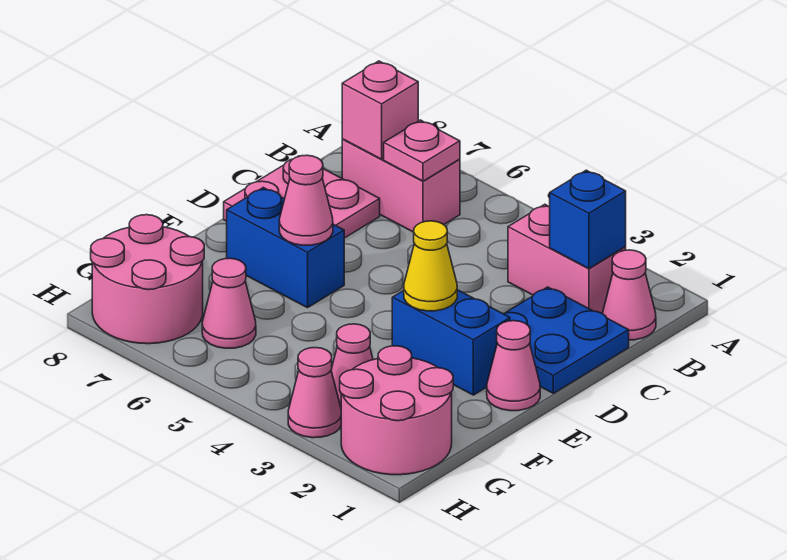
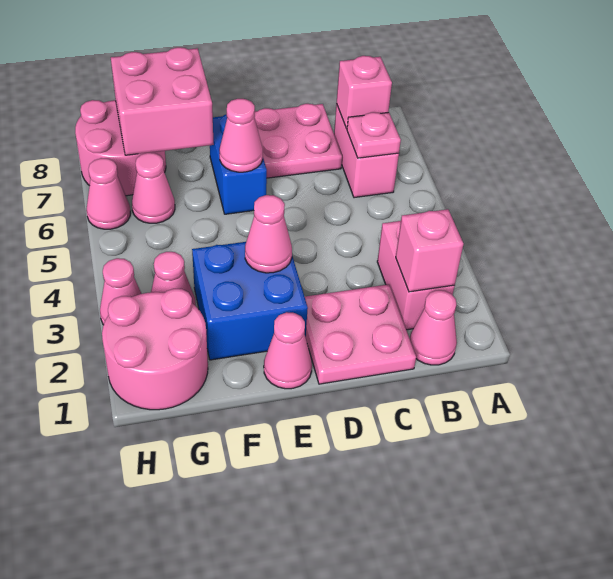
blue brick B2 level 2 -> pink brick B2 level 2
blue plate C1:D2 level 1 -> pink plate C1:D2 level 1
blue brick E2:E3 level 1 -> blue brick E2:F3 level 1
yellow cone E3 level 2 -> pink cone E3 level 2
none -> pink brick F7:G8 level 2
none -> pink cone H6 level 1

